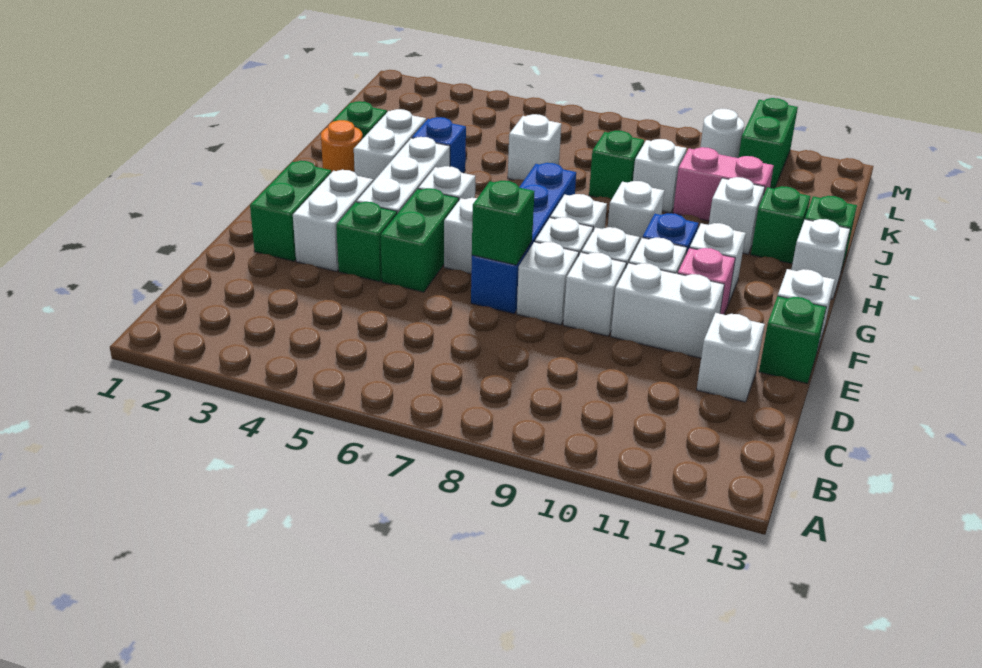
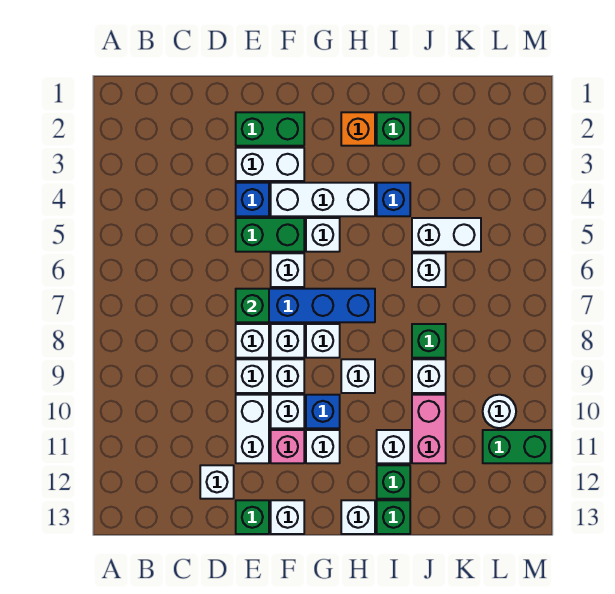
green brick E4 level 1 -> blue brick E4 level 1
orange round brick H2 level 1 -> orange brick H2 level 1
white brick H3:I3 level 1 -> white brick J5:K5 level 1

